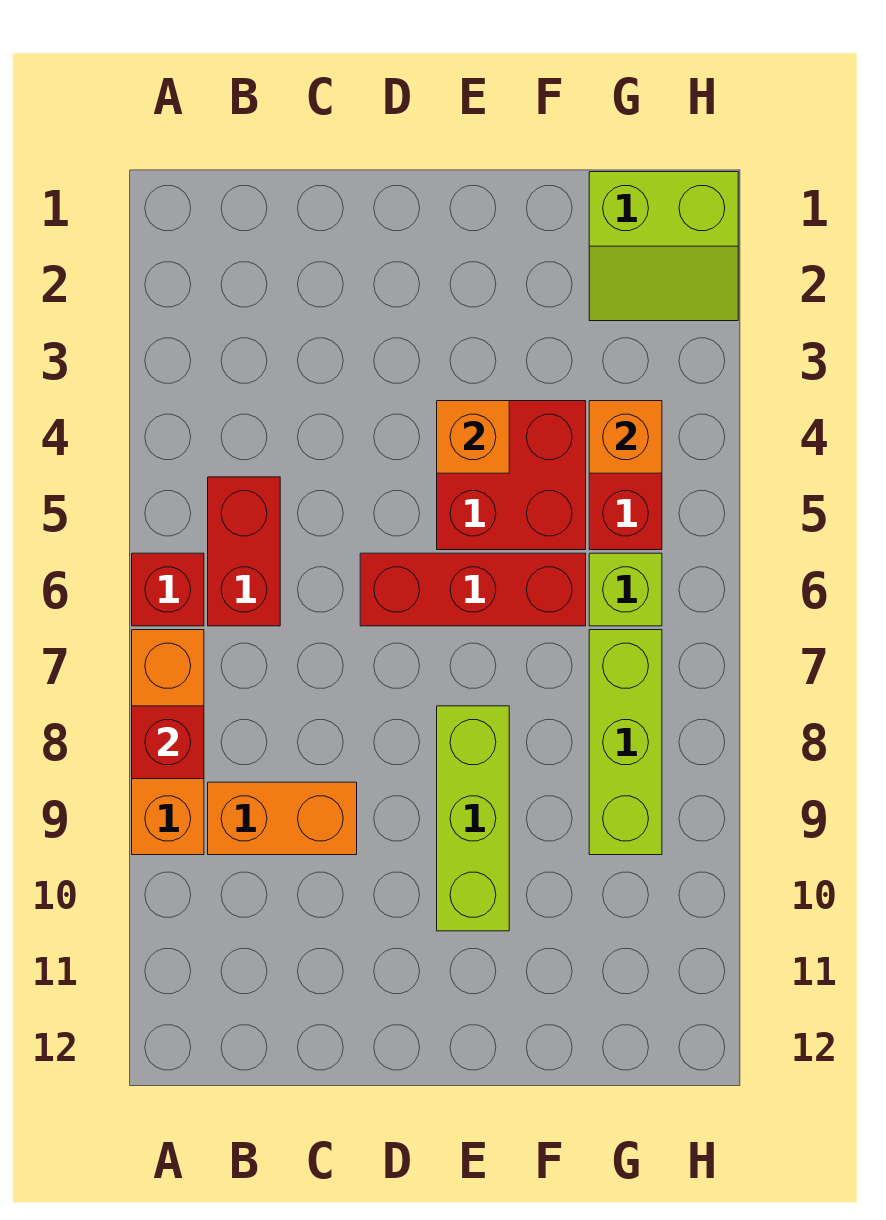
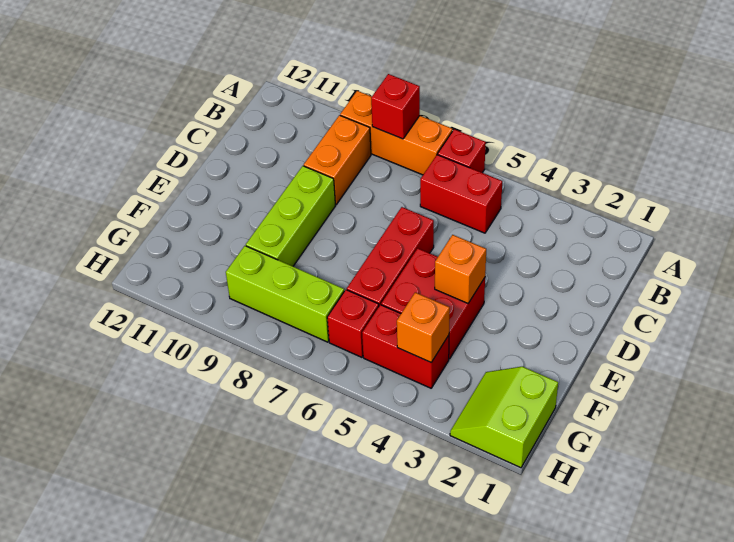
lime brick E8:E10 level 1 -> lime brick D9:F9 level 1
lime brick G6 level 1 -> red brick G6 level 1

